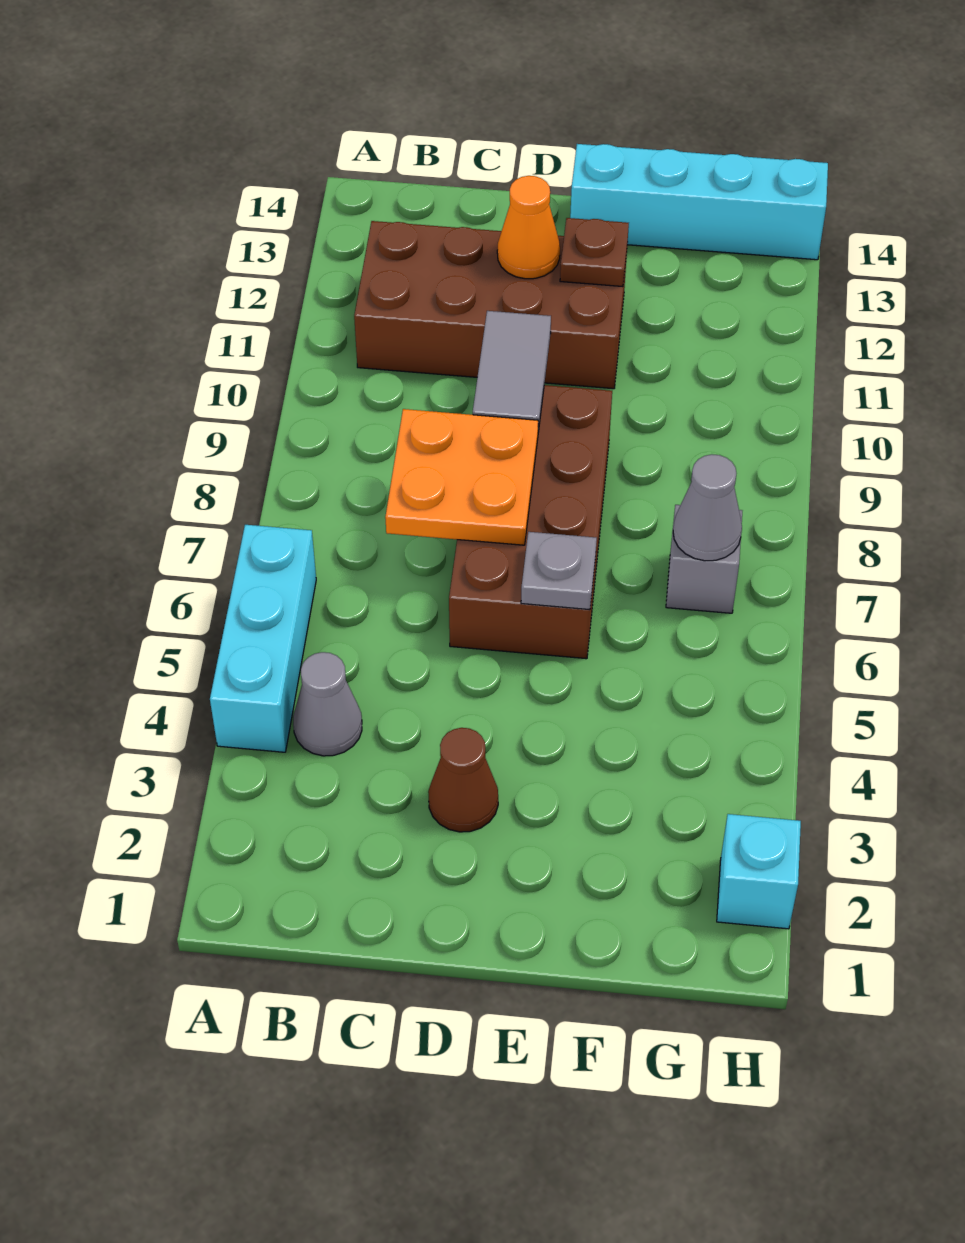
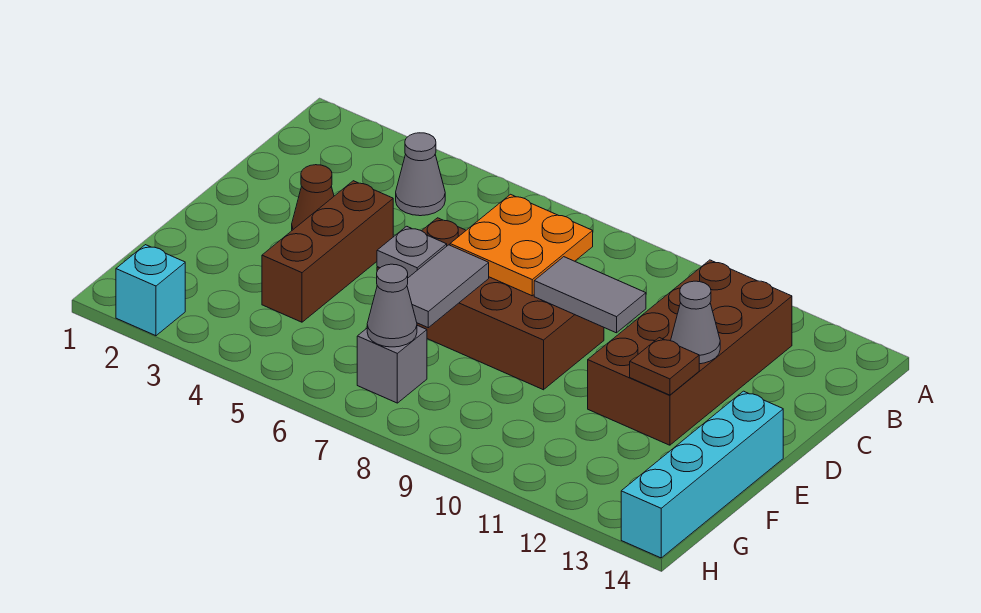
cyan brick A4:A6 level 1 -> none
none -> brown brick D4:F4 level 1
orange cone D12 level 2 -> grey cone D12 level 2
none -> grey tile E7:F7 level 2

